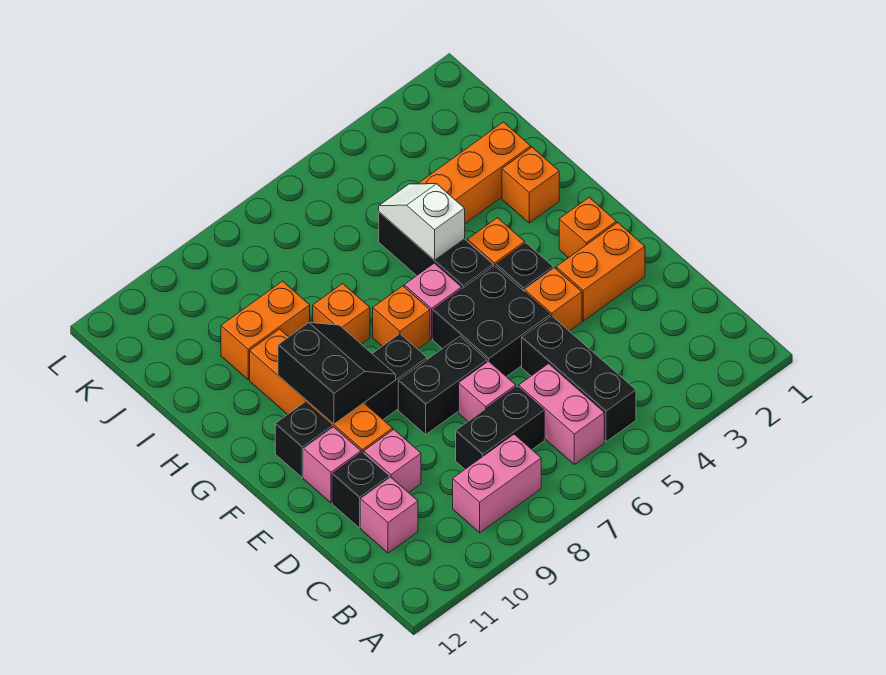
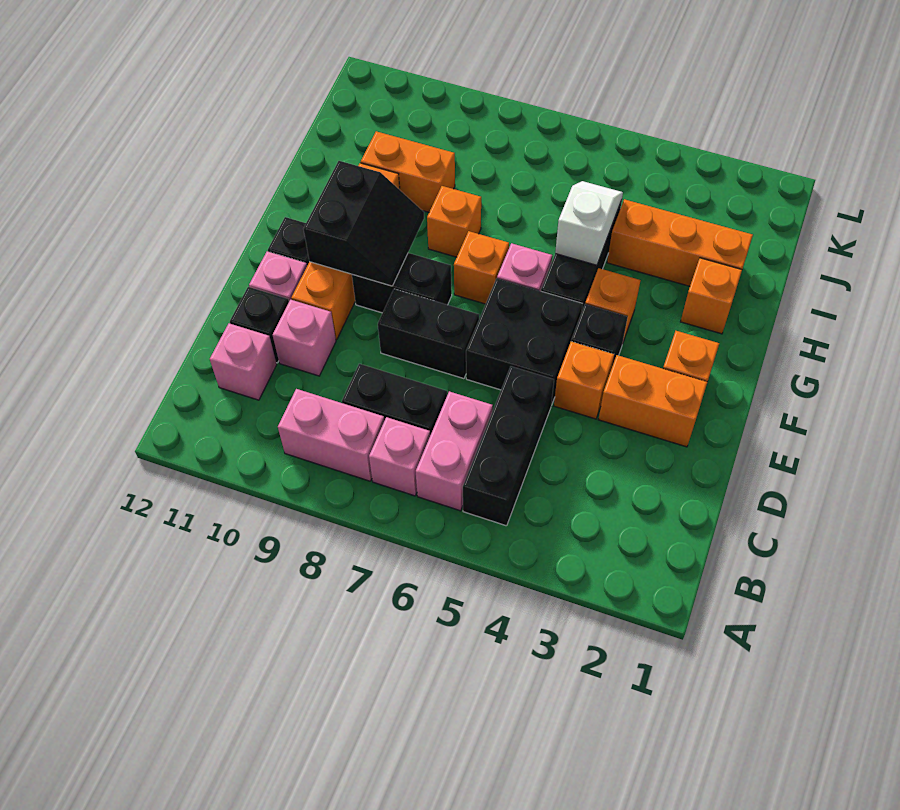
pink brick D7 level 1 -> pink brick B7 level 1

